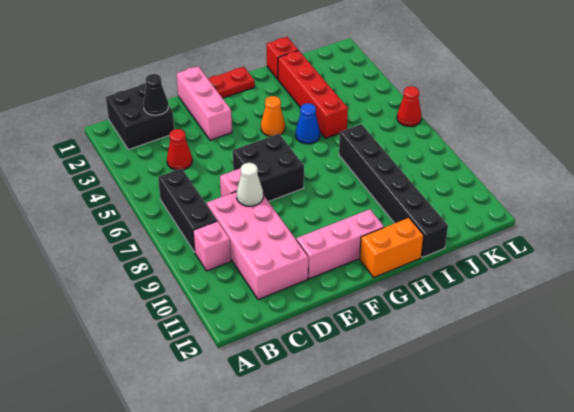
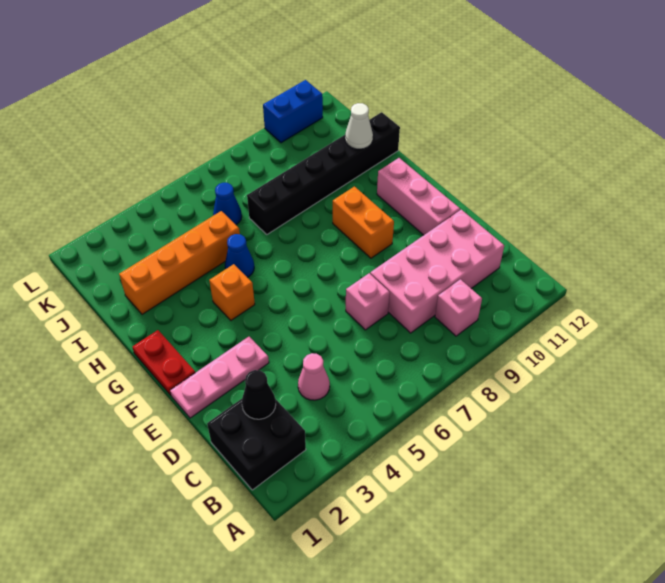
black brick B6:B8 level 1 -> none
red cone C4 level 1 -> pink cone C4 level 1
white cone D8 level 2 -> white cone I11 level 2
pink brick E1:E3 level 1 -> pink plate E1:E3 level 1
black brick E6:F7 level 1 -> none
orange cone G4 level 1 -> orange brick G4 level 1
orange brick G12:H12 level 1 -> orange brick F9:G9 level 1
red brick I1 level 1 -> none
red brick I2:I5 level 1 -> orange brick I2:I5 level 1
none -> blue cone J6 level 1
red cone L6 level 1 -> none
none -> blue brick L10:L11 level 1

